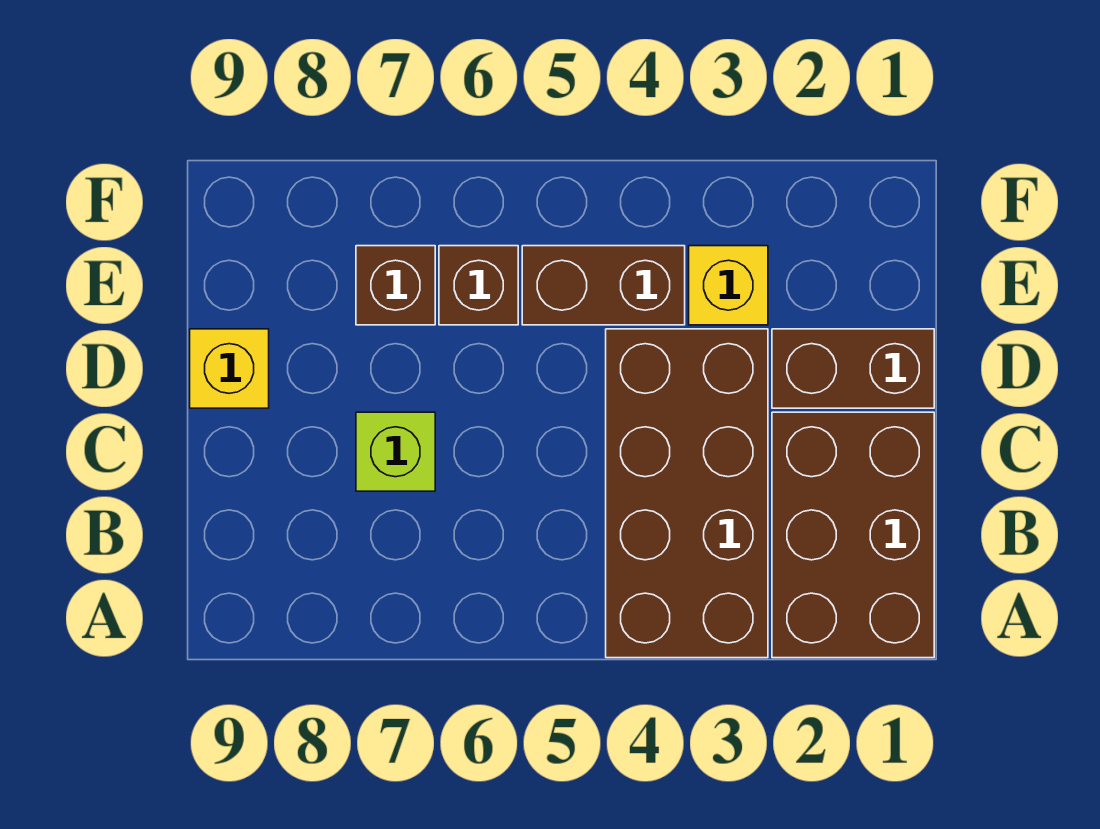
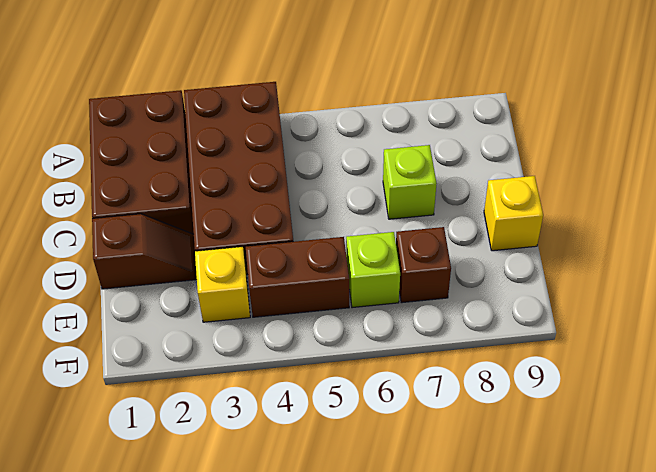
brown brick D1:D2 level 1 -> brown slope D1:D2 level 1 top 1
brown brick E6 level 1 -> lime brick E6 level 1

